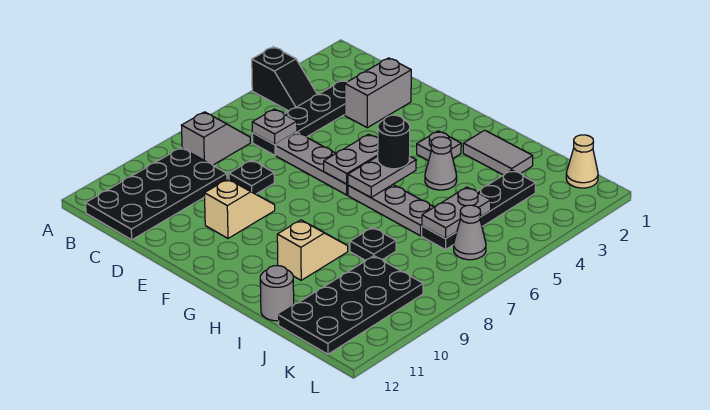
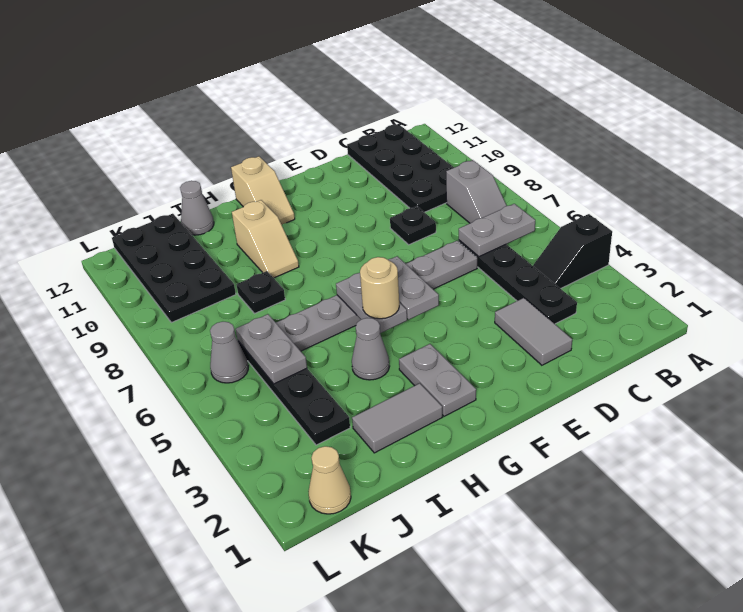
grey plate C6 level 2 -> grey plate B6:C6 level 2
grey brick D2:D3 level 1 -> grey tile D2:D3 level 1
tan slope E9:E10 level 1 top 10 -> tan slope G11:G12 level 1 top 12
grey plate G3 level 1 -> grey plate G2:G3 level 1
black round brick G5 level 3 -> tan round brick G5 level 3
grey round brick I12 level 1 -> grey cone I12 level 1

